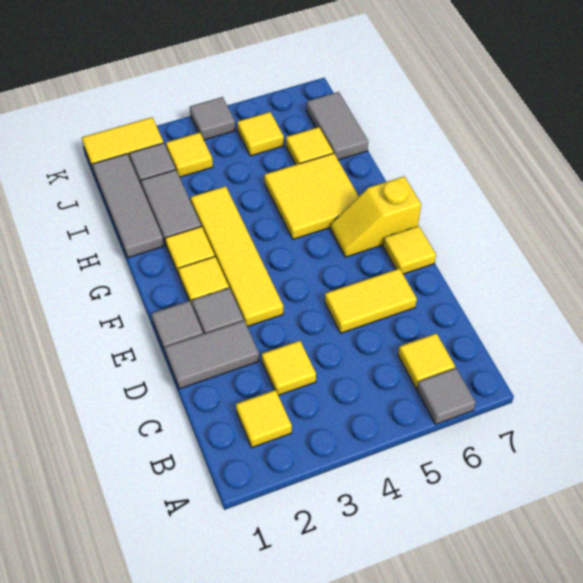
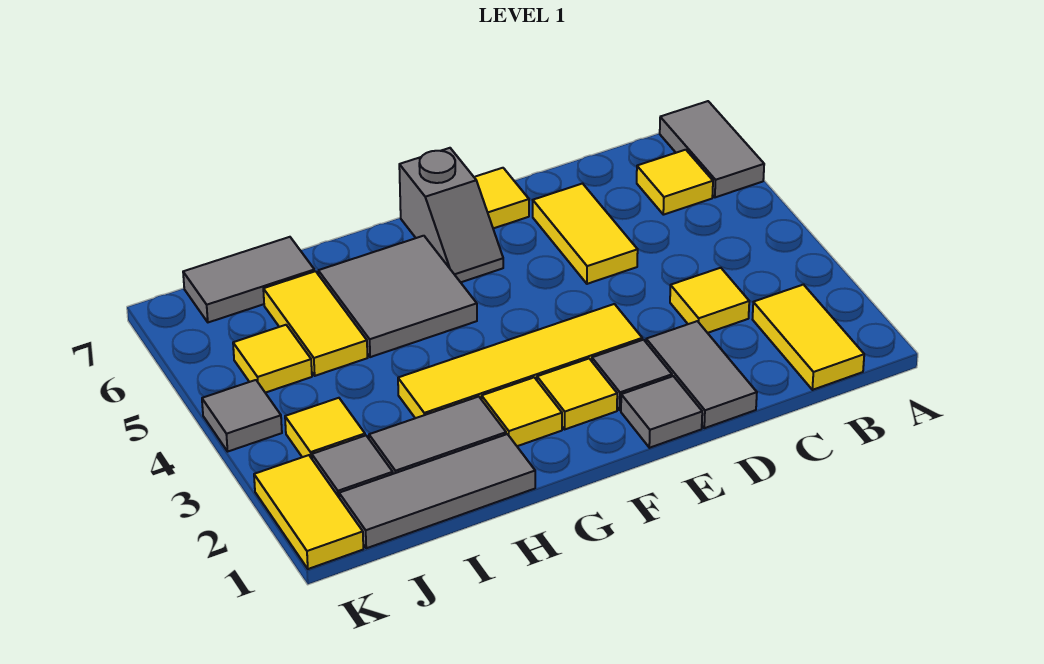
grey tile A6 level 1 -> grey tile A6:A7 level 1
yellow tile B2 level 1 -> yellow tile B1:B2 level 1
yellow slope F6:F7 level 1 top 7 -> grey slope F6:F7 level 1 top 7
yellow tile G5:H6 level 1 -> grey tile G5:H6 level 1
yellow tile I6 level 1 -> yellow tile I5:I6 level 1

